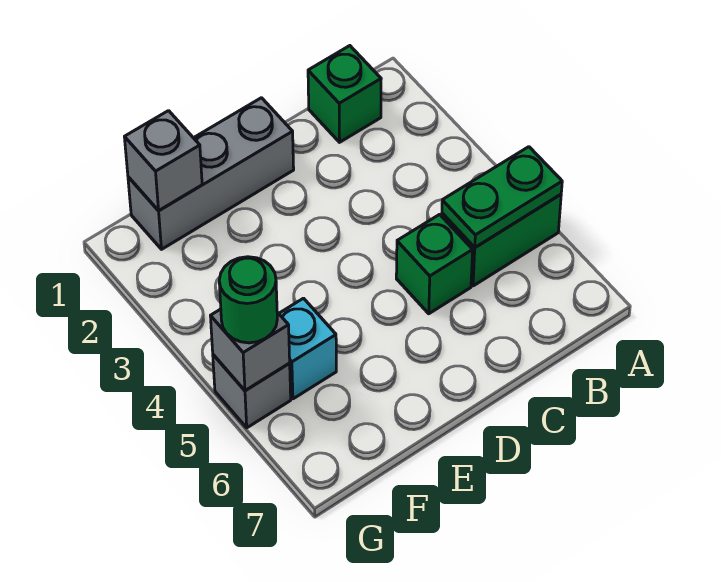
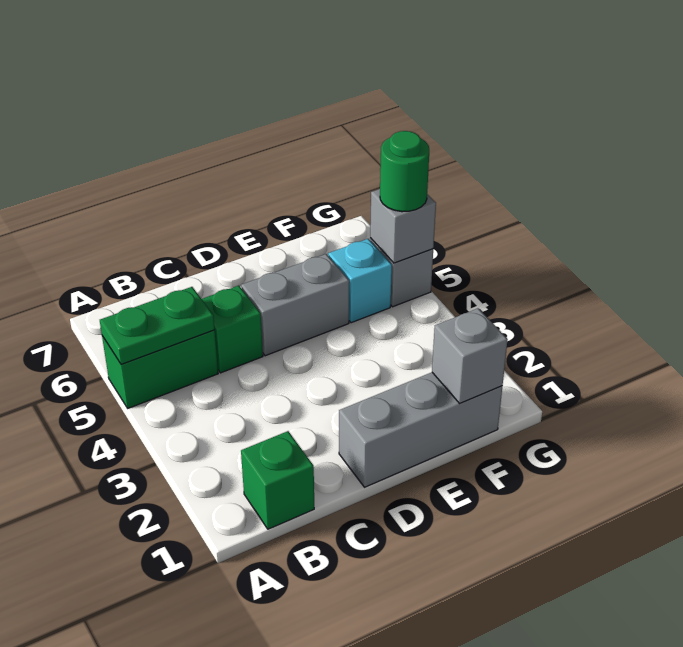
none -> grey brick D5:E5 level 1

